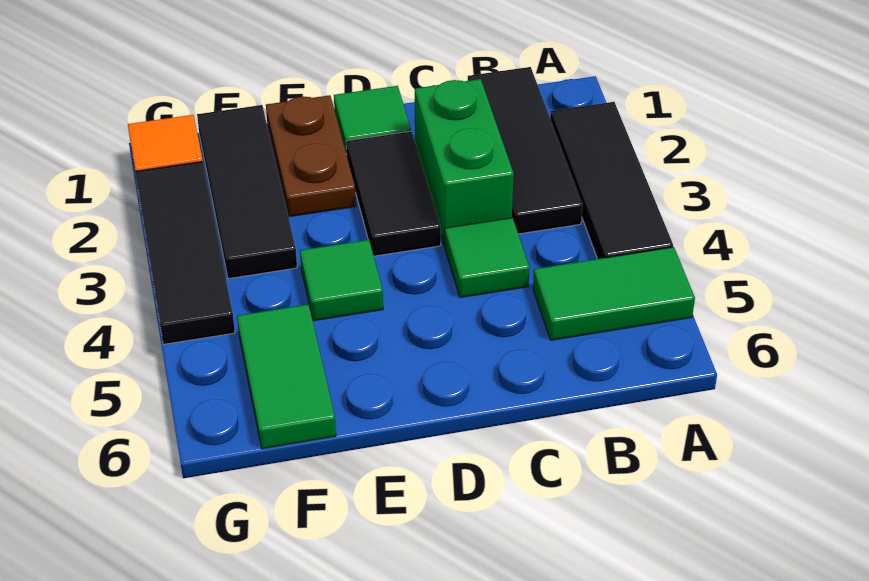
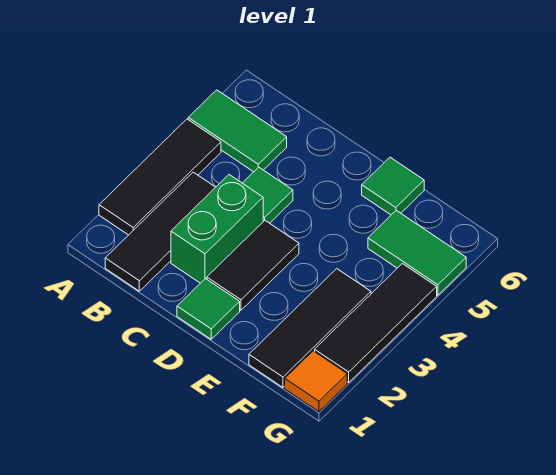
brown plate E1:E2 level 1 -> none
green tile E4 level 1 -> green tile E6 level 1
green tile F5:F6 level 1 -> green tile F5:G5 level 1

